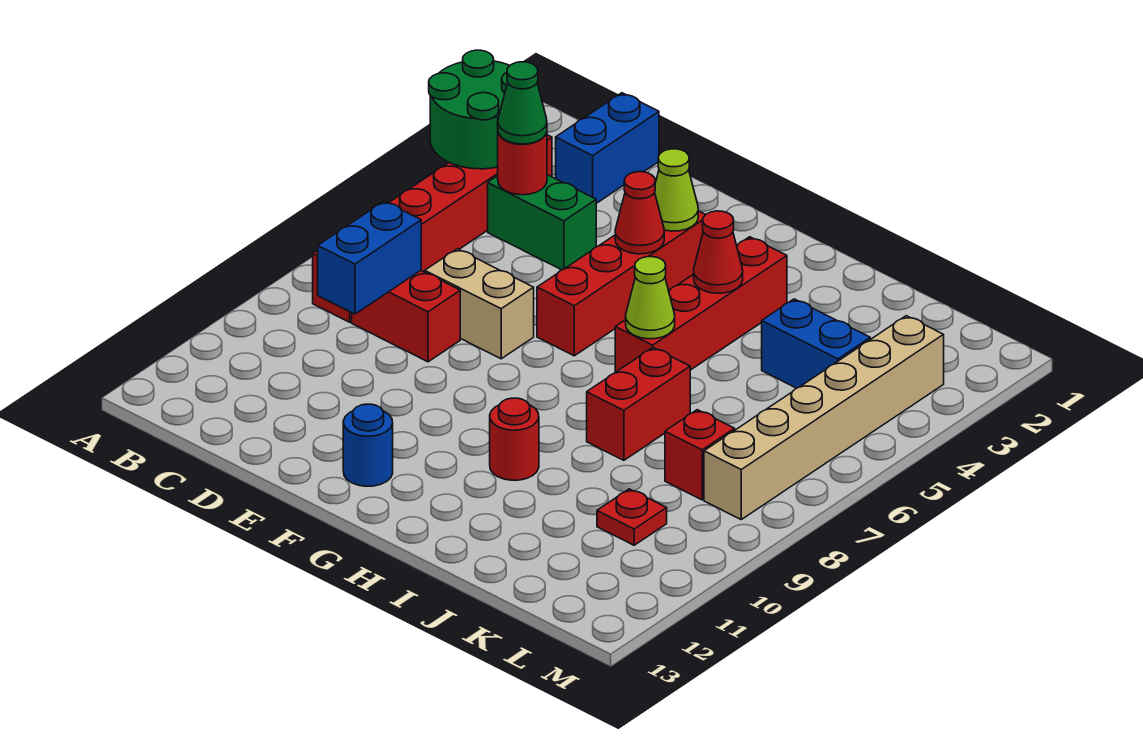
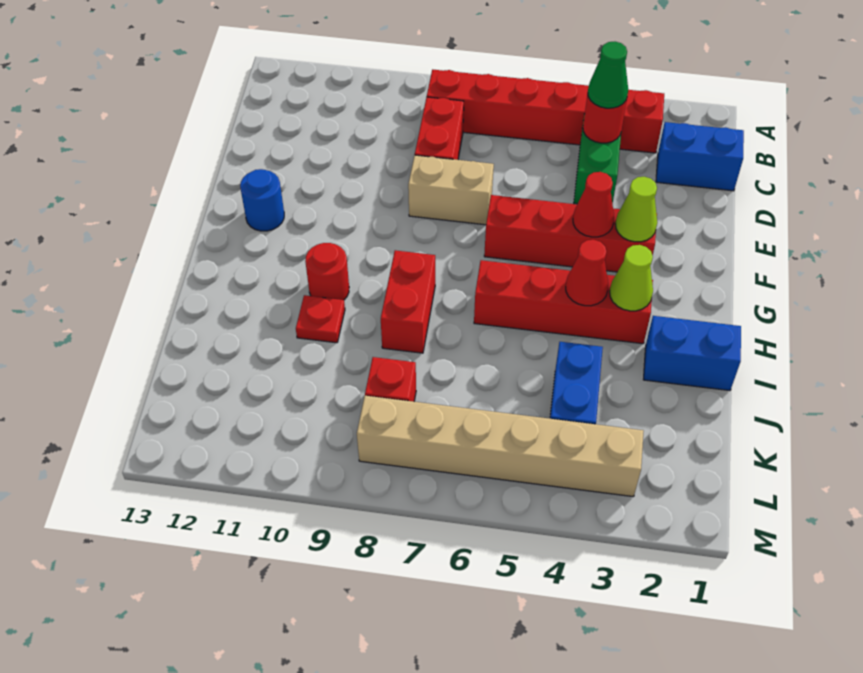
green round brick A3:B4 level 2 -> none
blue brick C8:C9 level 2 -> blue brick I1:I2 level 1
tan brick D7:E7 level 1 -> tan brick E7:E8 level 1
lime cone H6 level 2 -> lime cone H3 level 2
red brick I7:I8 level 1 -> red brick H8:I8 level 1
red plate K10 level 1 -> red plate I10 level 1

